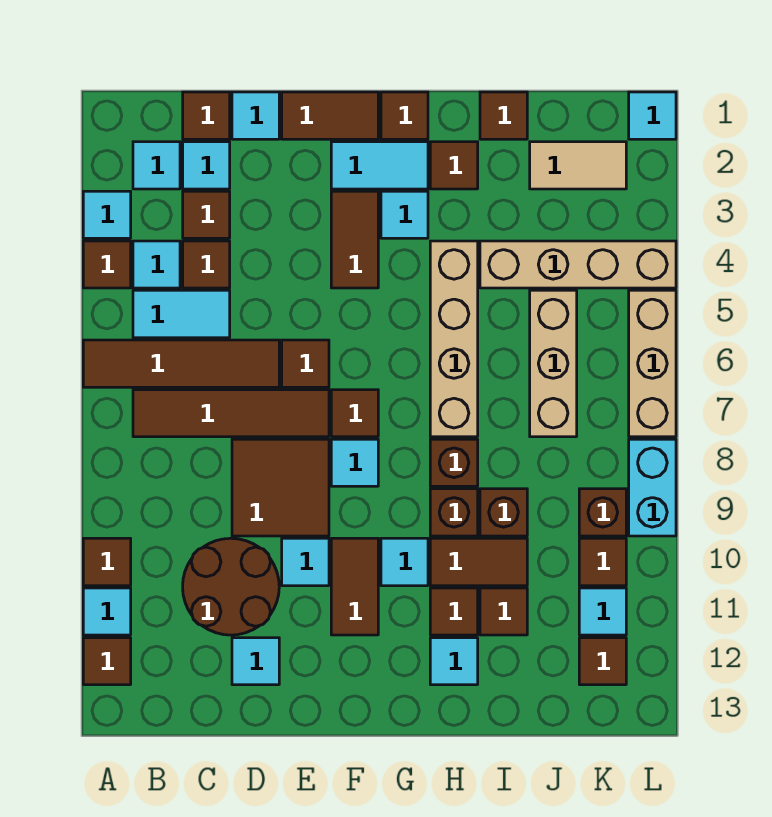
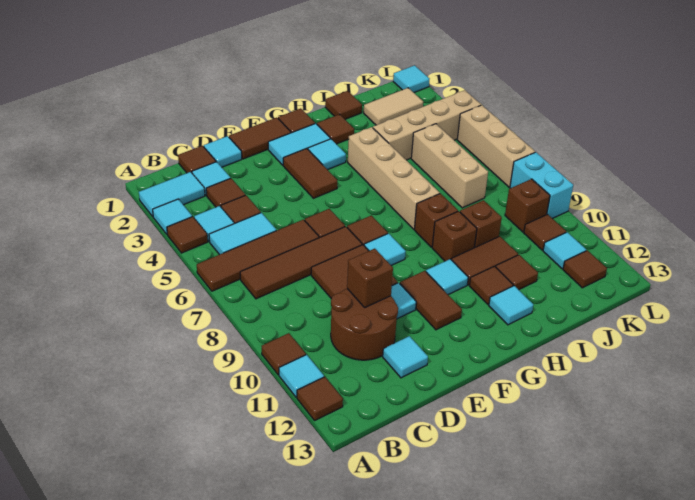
cyan tile B2 level 1 -> cyan tile A2:B2 level 1
none -> brown brick D10 level 2

